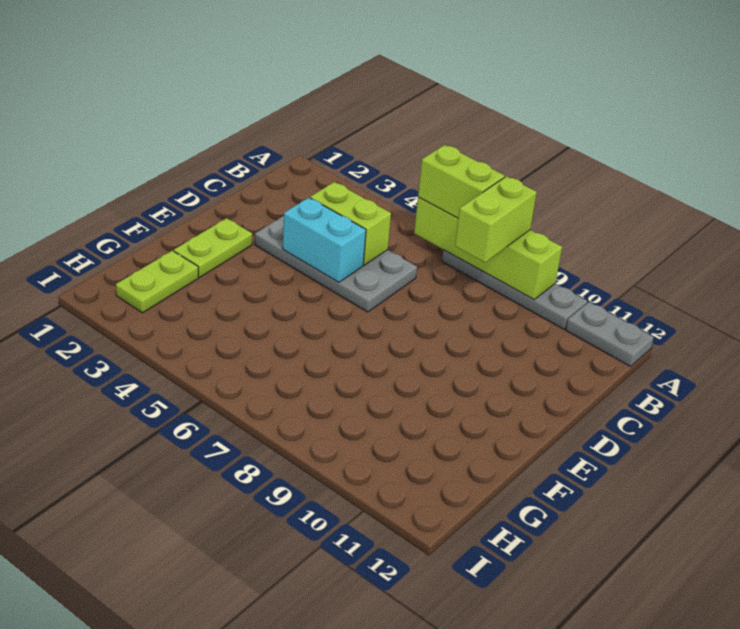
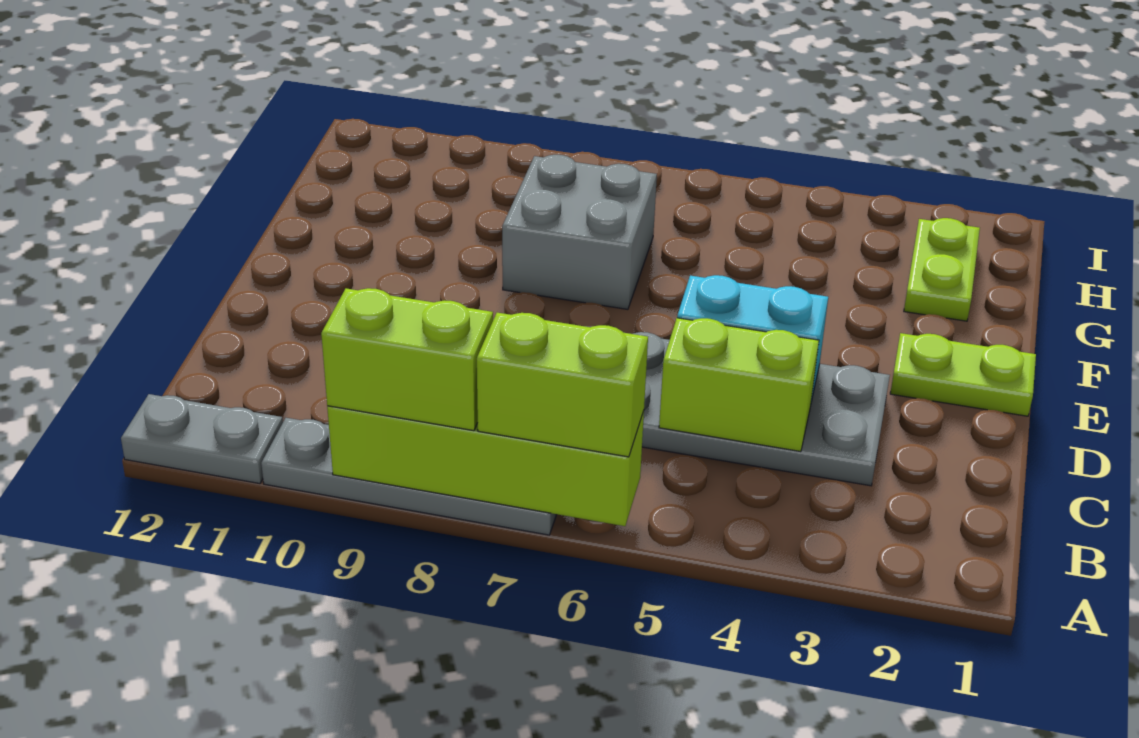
lime brick A8:B8 level 3 -> lime brick A8:A9 level 3
lime plate E2:F2 level 1 -> lime plate E1:E2 level 1
none -> grey brick F7:G8 level 1

